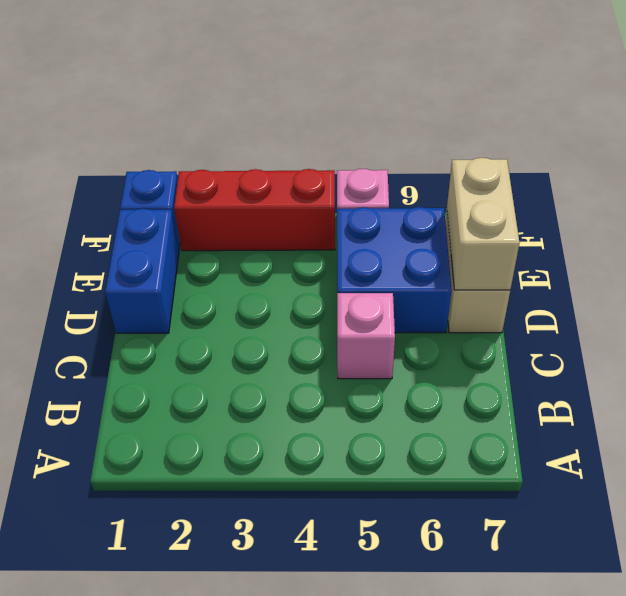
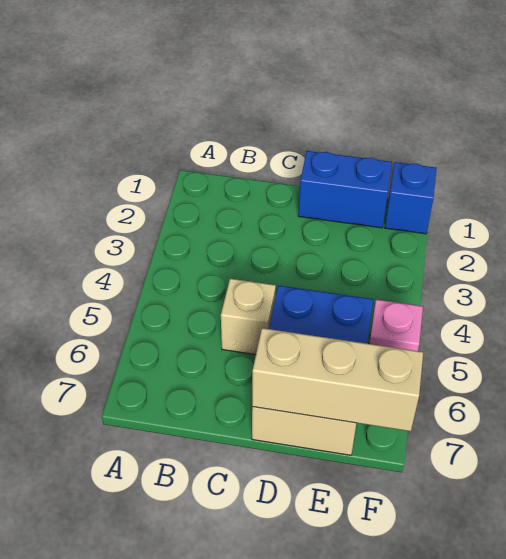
pink brick C5 level 1 -> tan brick C5 level 1
tan brick D7:E7 level 2 -> tan brick D7:F7 level 2
red brick F2:F4 level 1 -> none

